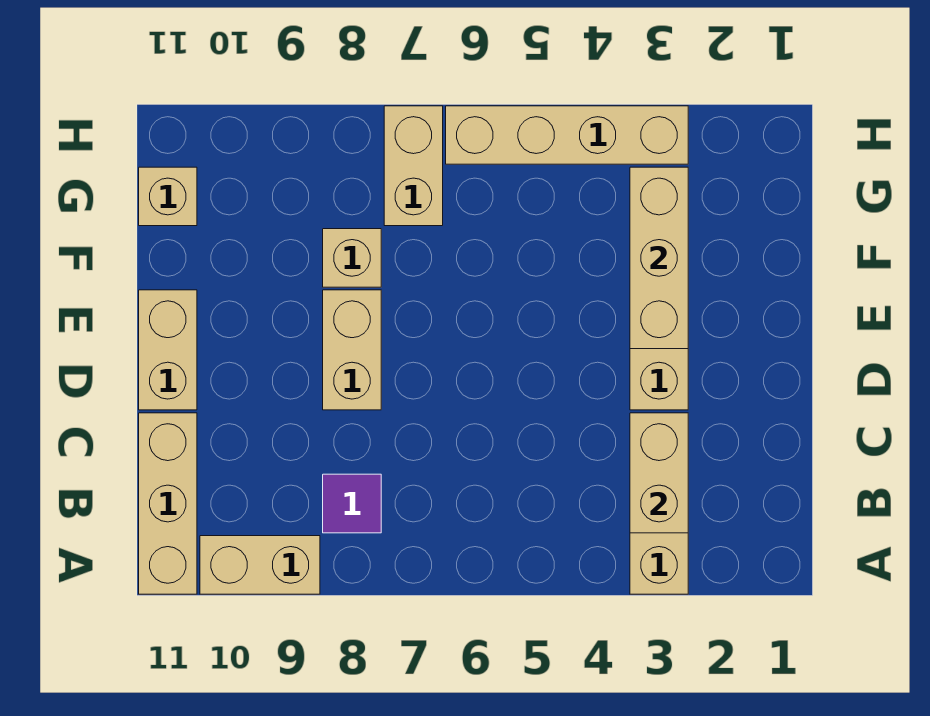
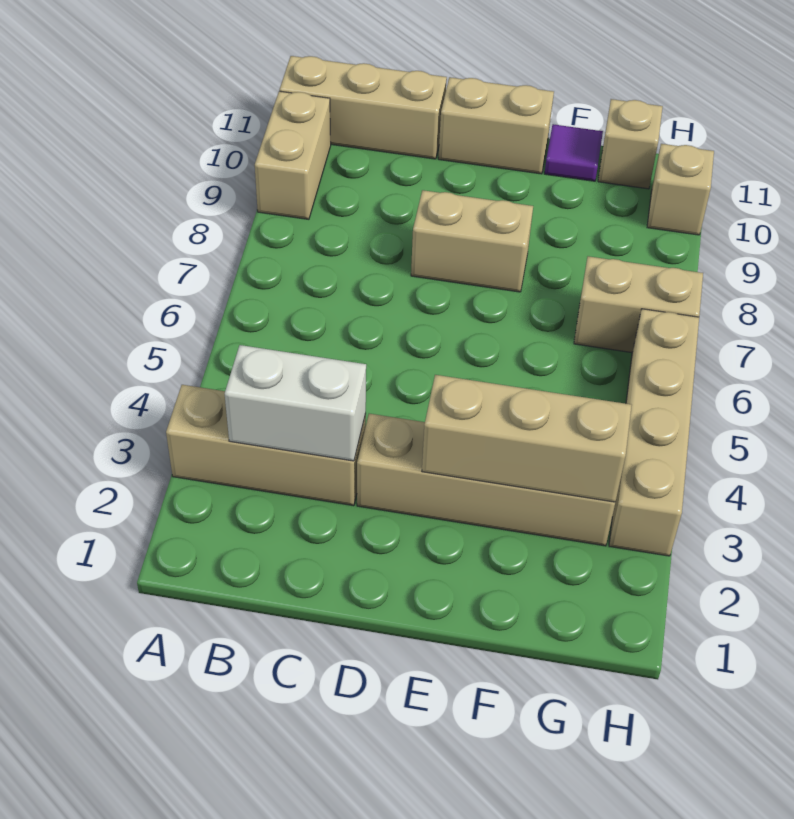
tan brick B3:C3 level 2 -> white brick B3:C3 level 2
purple tile B8 level 1 -> purple tile F11 level 1
tan brick F8 level 1 -> tan brick H10 level 1

